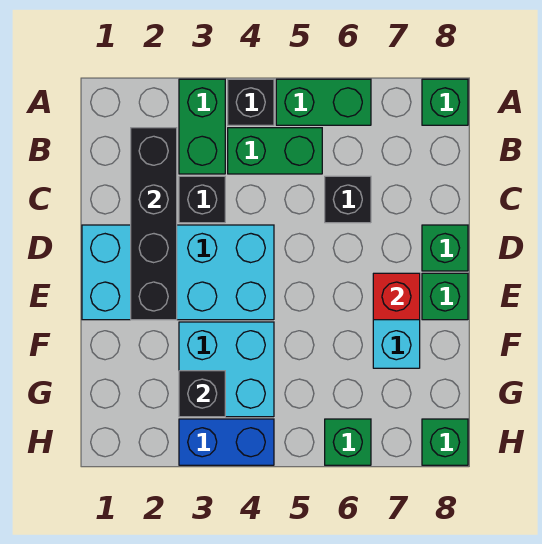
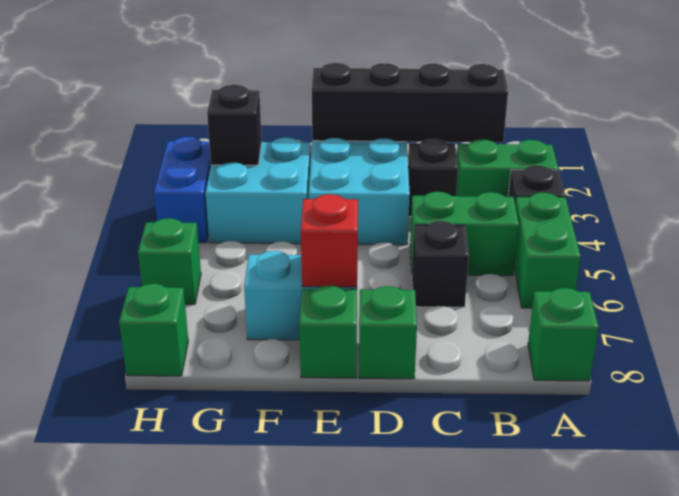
green brick B4:B5 level 1 -> green brick B5:C5 level 1

